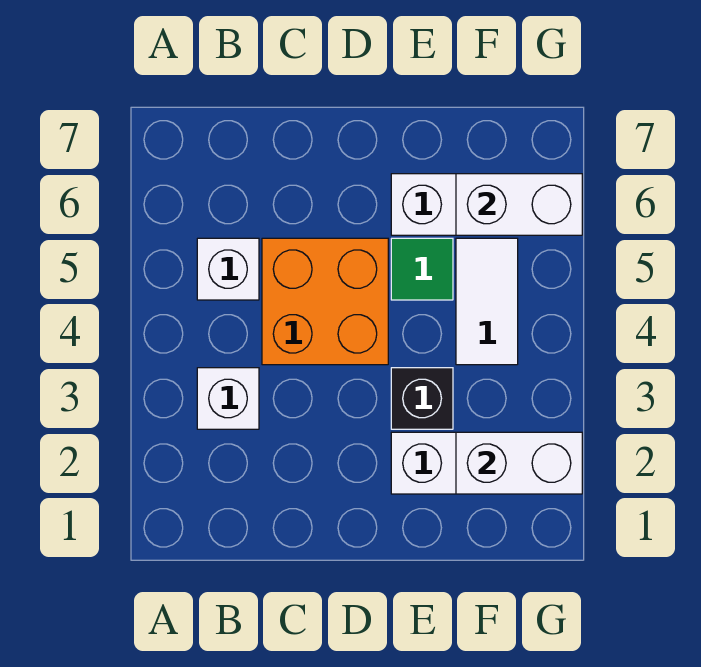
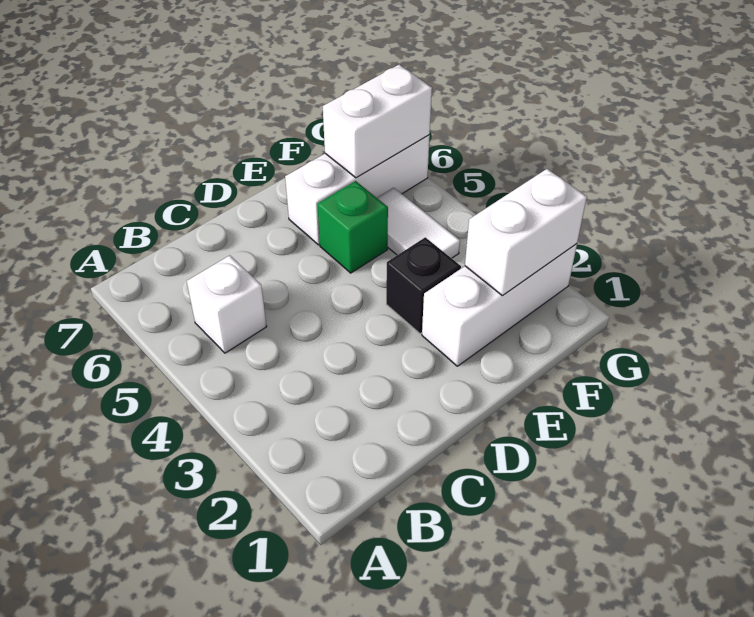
white brick B3 level 1 -> none
orange brick C4:D5 level 1 -> none
green tile E5 level 1 -> green brick E5 level 1

